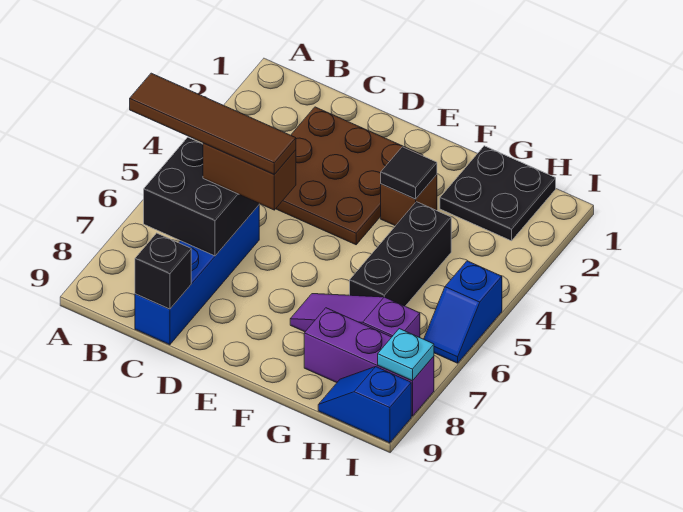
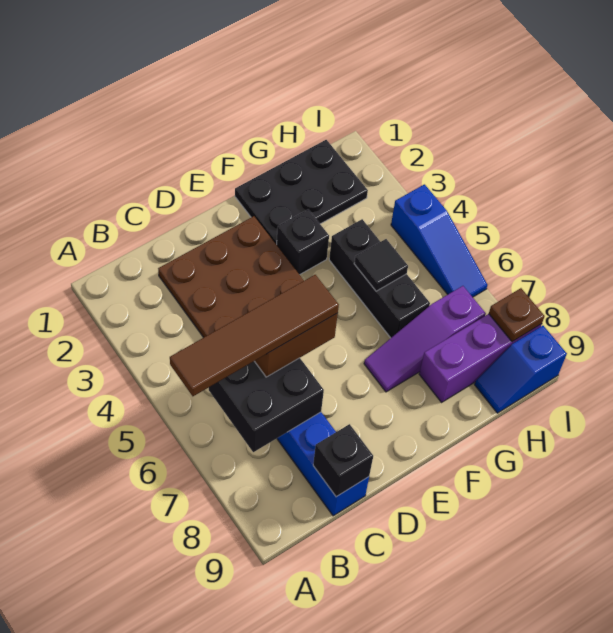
brown brick F3 level 1 -> black brick F3 level 1
black tile F3 level 2 -> black tile G5 level 2
black plate G1:H2 level 1 -> black plate F1:H2 level 1
blue slope I5:I6 level 1 top 5 -> blue slope I4:I6 level 1 top 4
cyan plate I8 level 2 -> brown plate I8 level 2

